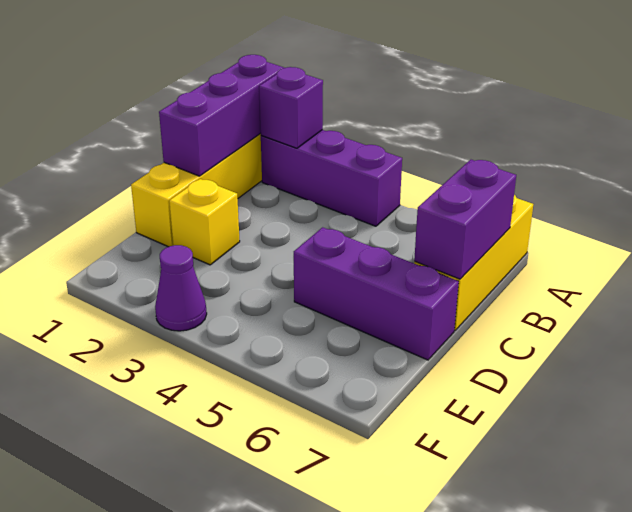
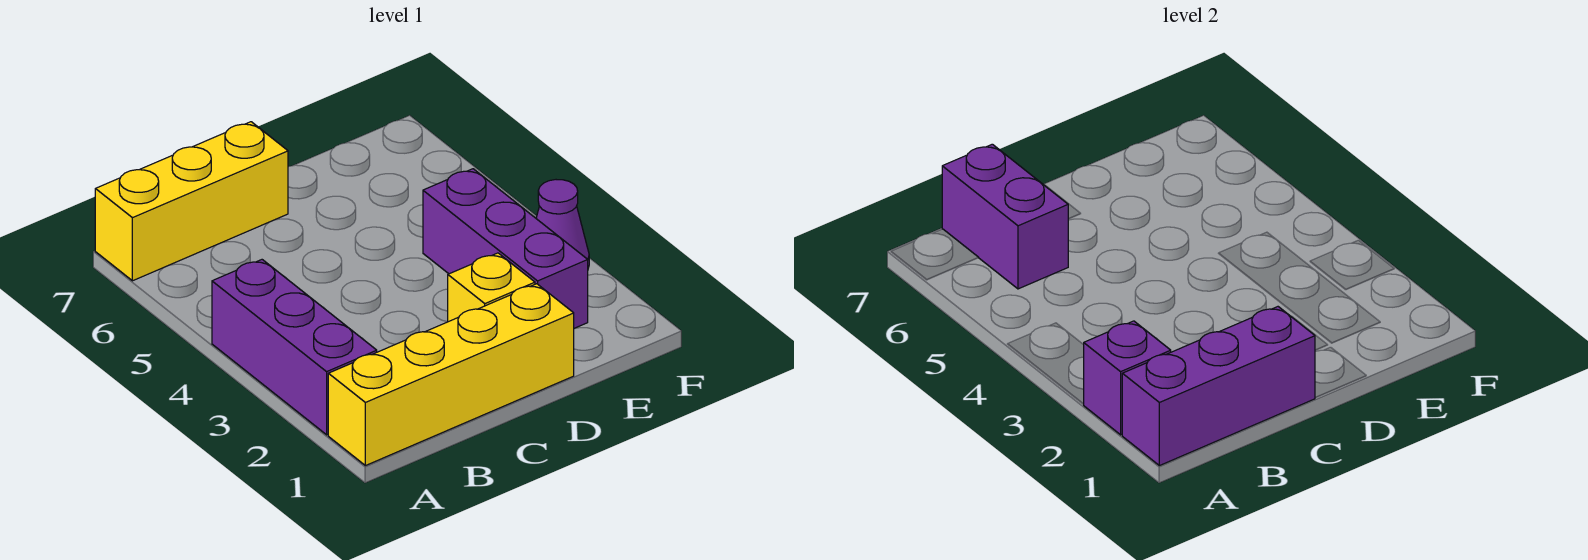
purple brick B7:C7 level 2 -> purple brick B6:B7 level 2
purple brick D5:D7 level 1 -> purple brick E2:E4 level 1

